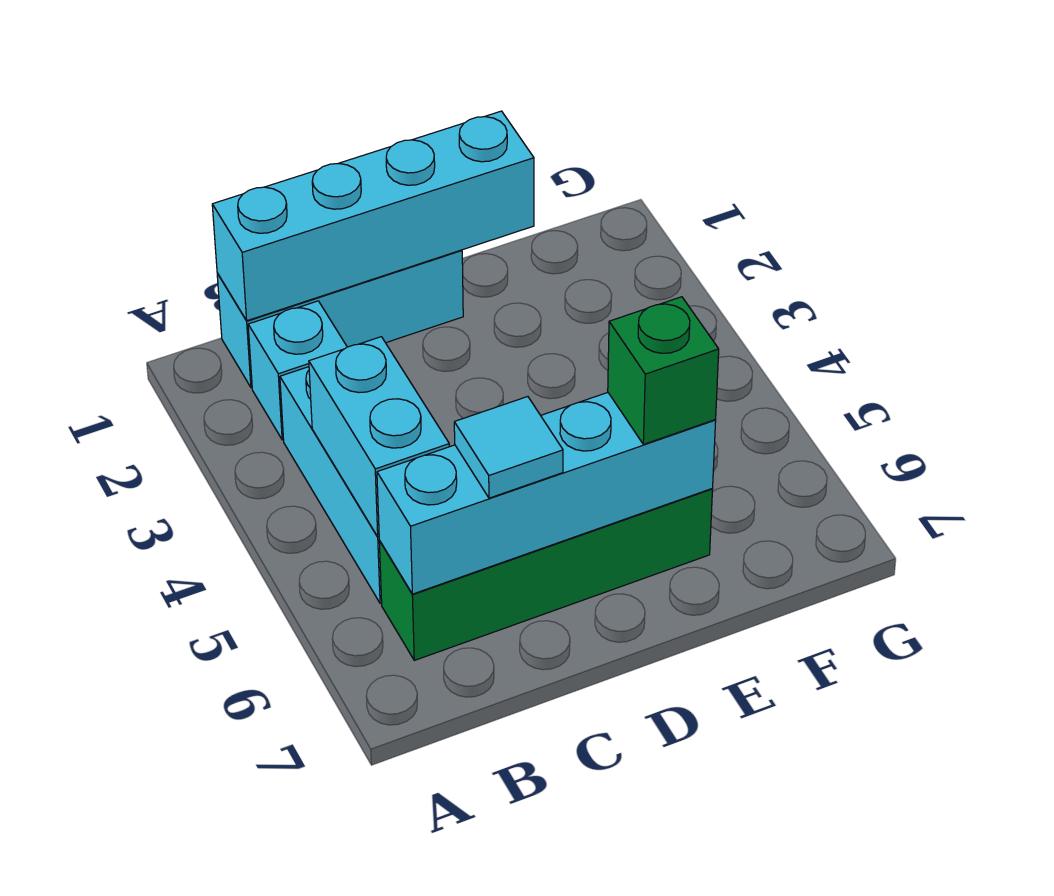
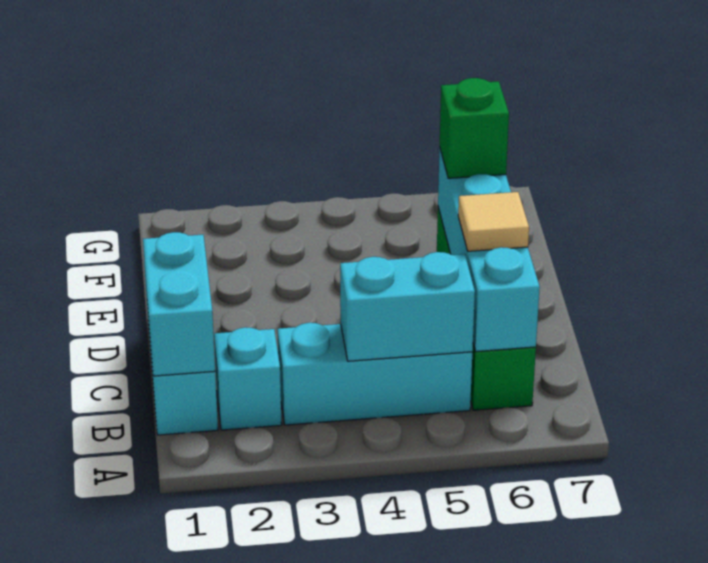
cyan brick B1:E1 level 2 -> cyan brick B1:C1 level 2
cyan tile C6 level 3 -> tan tile C6 level 3

